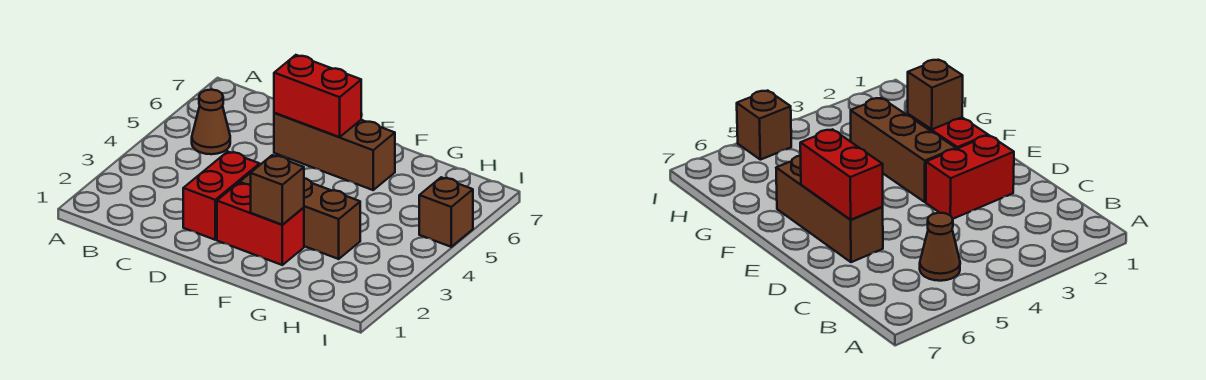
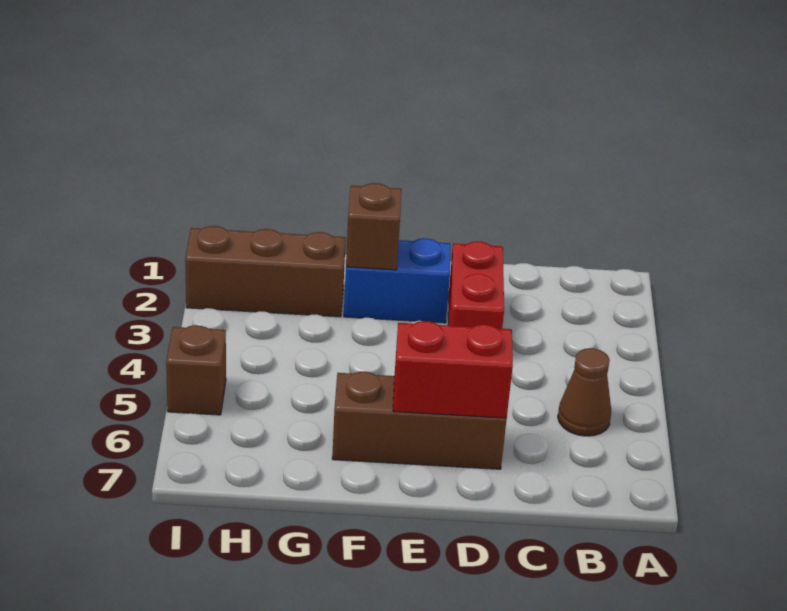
red brick E2:F2 level 1 -> blue brick E2:F2 level 1
brown brick E3:G3 level 1 -> brown brick G2:I2 level 1

